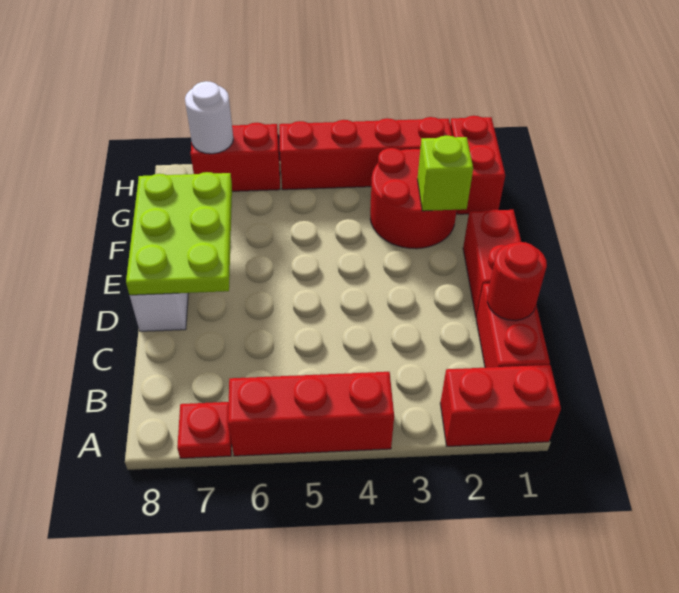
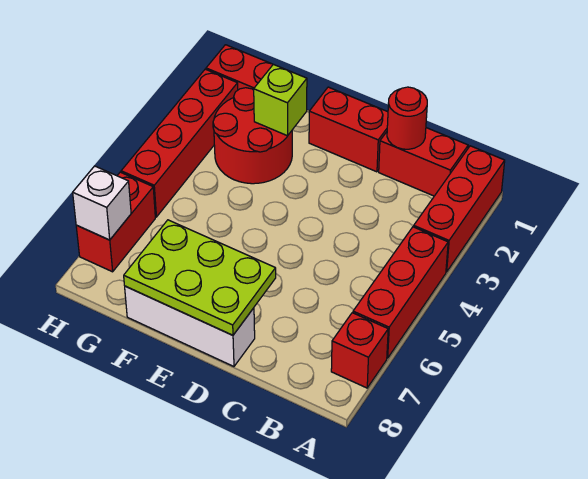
red brick A1:A2 level 1 -> red brick A1:A3 level 1
red plate A7 level 1 -> red brick A7 level 1
white round brick H7 level 2 -> white brick H7 level 2

